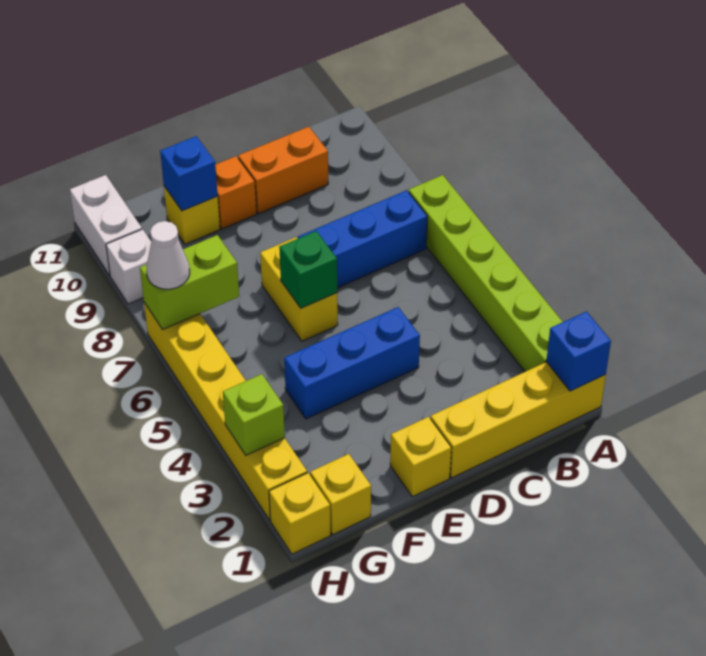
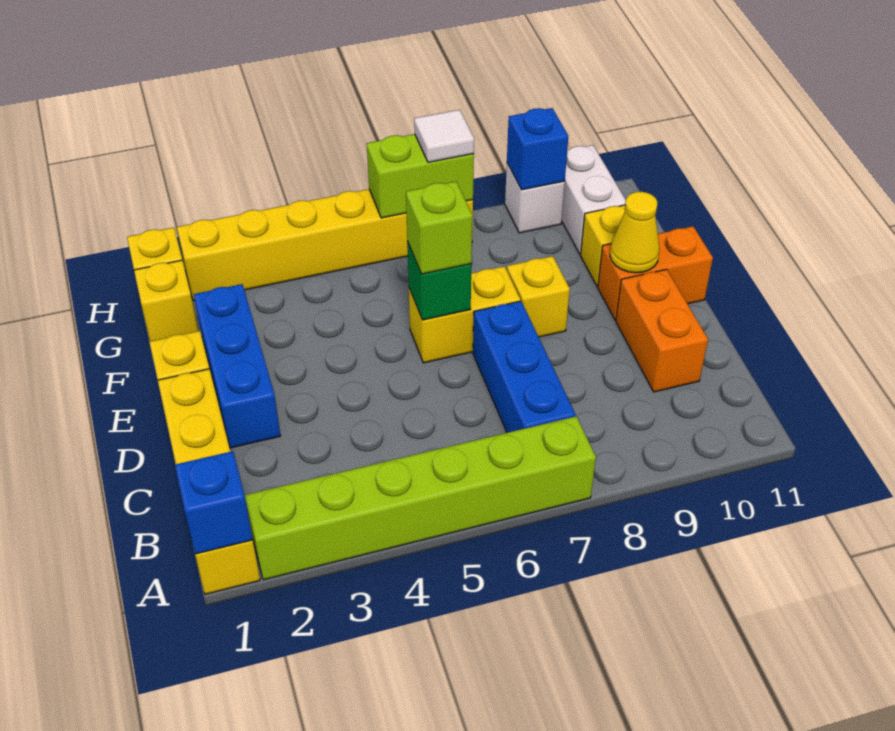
blue brick D4:F4 level 1 -> blue brick D2:F2 level 1
none -> yellow brick E8 level 1
orange brick E10 level 1 -> orange brick E10:E11 level 1
none -> yellow cone E10 level 2
blue brick F10 level 2 -> blue brick H9 level 2
lime brick G7:H7 level 2 -> lime brick H6:H7 level 2
lime brick H3 level 2 -> lime brick E6 level 3
white cone H7 level 3 -> white tile H7 level 3
white brick H10:H11 level 1 -> white brick G10:H10 level 1

